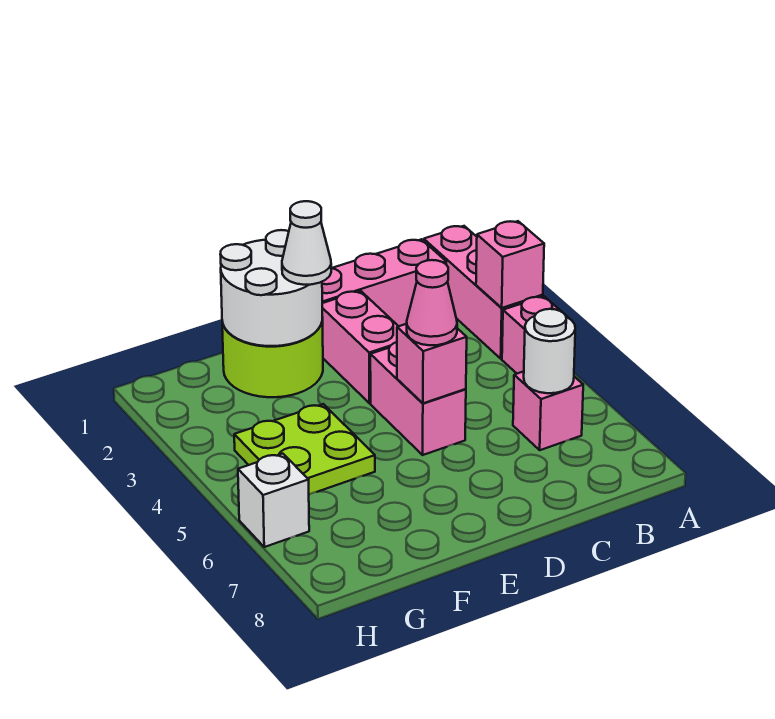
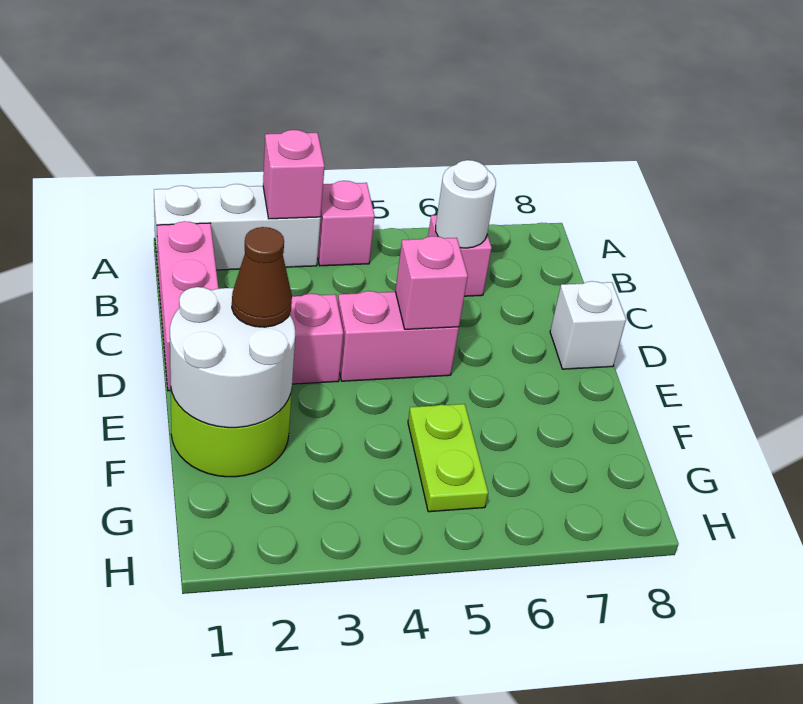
pink brick A1:A3 level 1 -> white brick A1:A3 level 1
pink cone D5 level 3 -> none
white cone E2 level 3 -> brown cone E2 level 3
lime plate F4:G5 level 1 -> lime plate F5:G5 level 1
white brick H6 level 1 -> white brick D8 level 1

